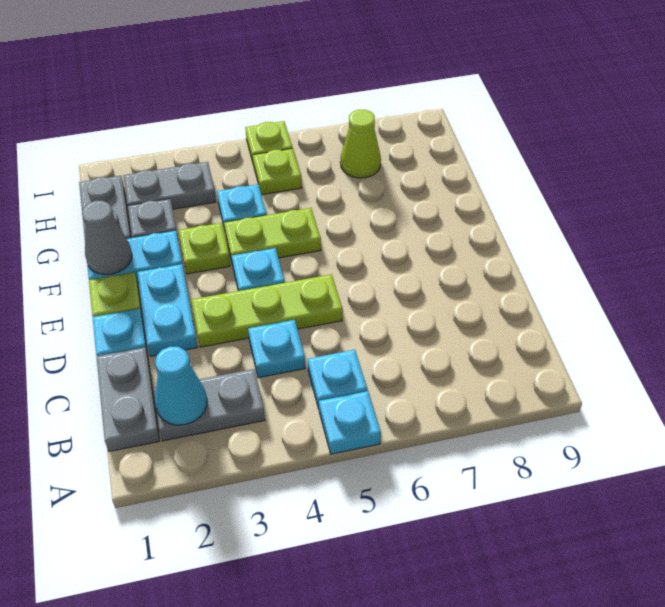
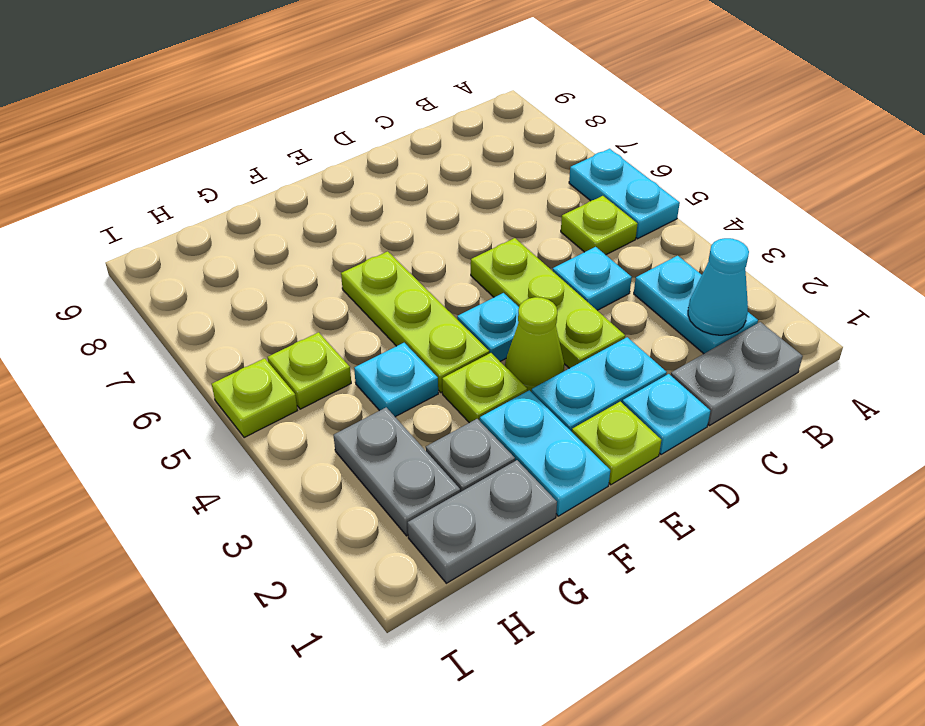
cyan plate A5 level 1 -> cyan plate A5:A6 level 1
grey plate B2:B3 level 1 -> cyan plate B2:B3 level 1
cyan plate B5 level 1 -> lime plate B5 level 1
grey cone F1 level 2 -> none
lime plate F4:F5 level 1 -> lime plate F4:F6 level 1
lime cone H7 level 1 -> lime cone E3 level 1

